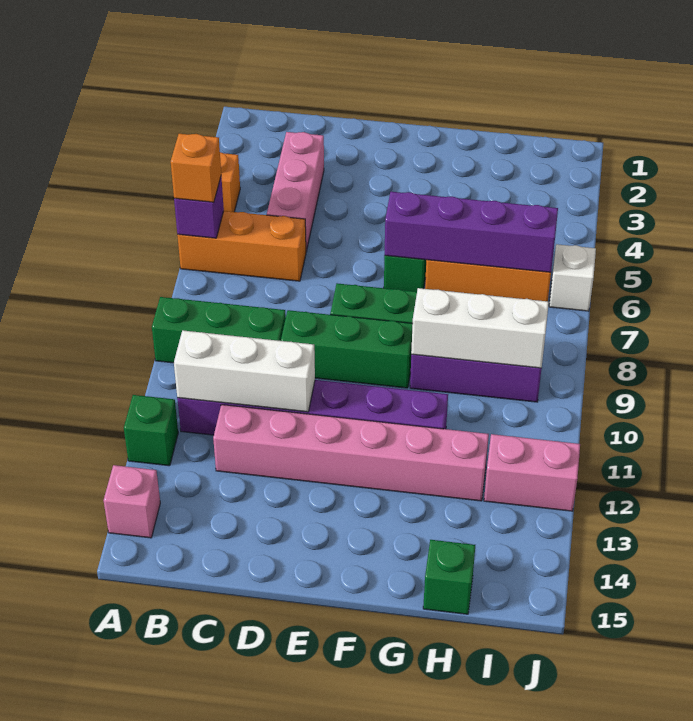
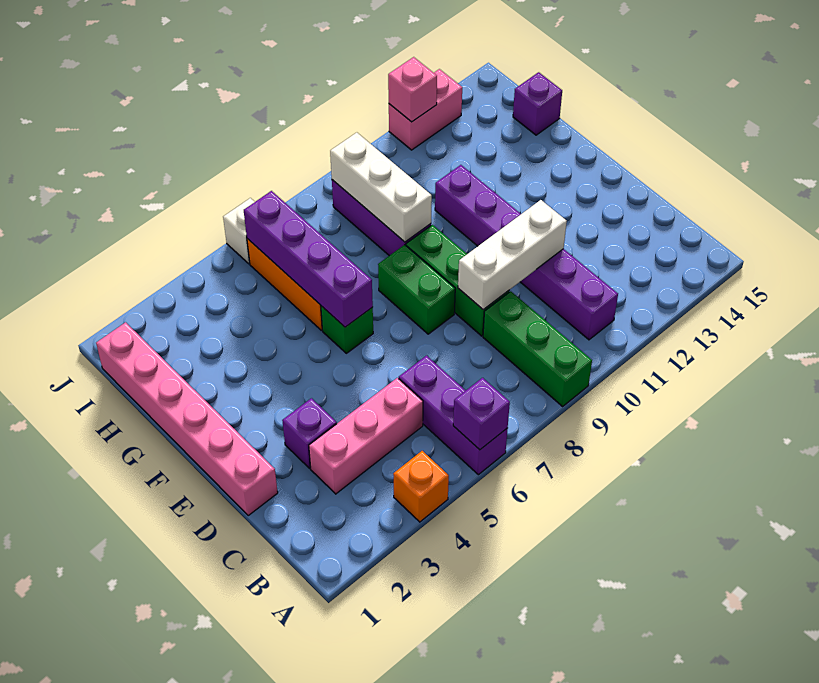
orange brick A6:C6 level 1 -> purple brick A6:C6 level 1
orange brick A6 level 3 -> none
green brick A12 level 1 -> none
pink brick A14 level 1 -> pink brick J12 level 2
white brick B11:D11 level 2 -> white brick D9:D11 level 2
pink brick C12:H12 level 1 -> pink brick D1:I1 level 1
none -> purple brick D3 level 1
green brick H15 level 1 -> purple brick H15 level 1
pink brick I12:J12 level 1 -> pink brick J12:J13 level 1

